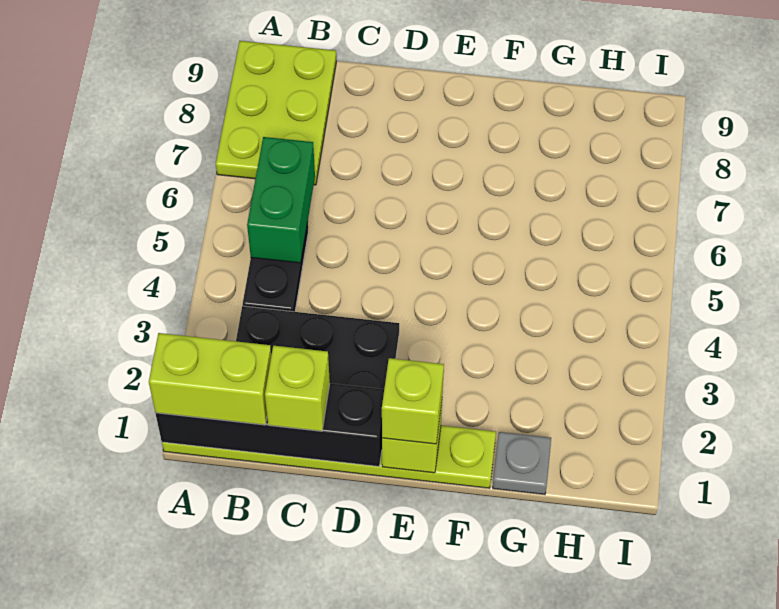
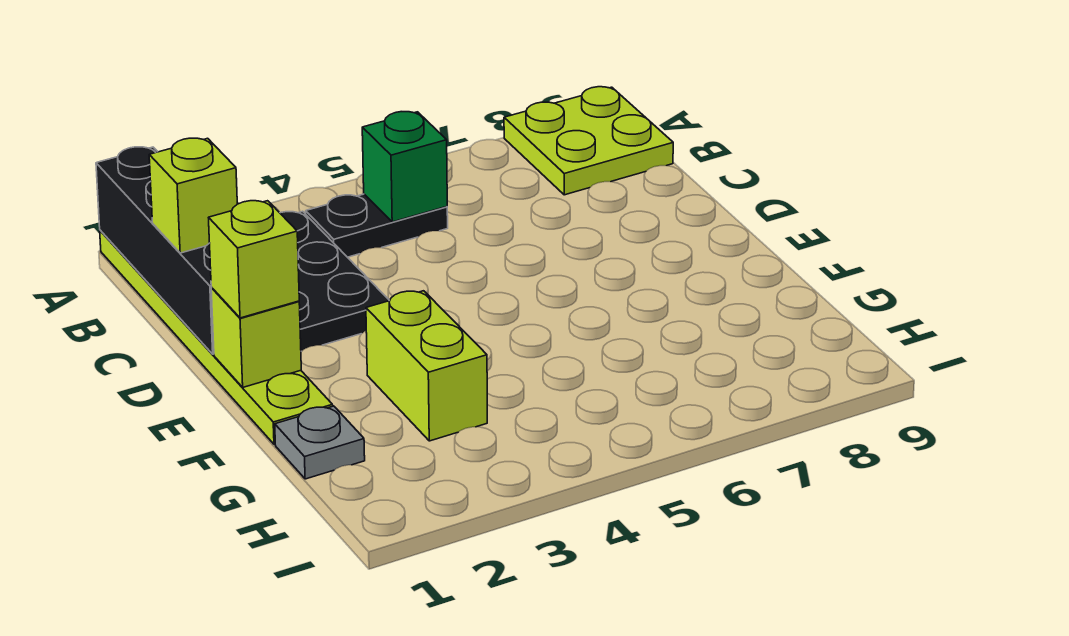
lime brick A1:B1 level 3 -> lime brick F3:G3 level 1
lime plate A7:B9 level 1 -> lime plate A8:B9 level 1
green brick B5:B6 level 2 -> green brick B5 level 2

